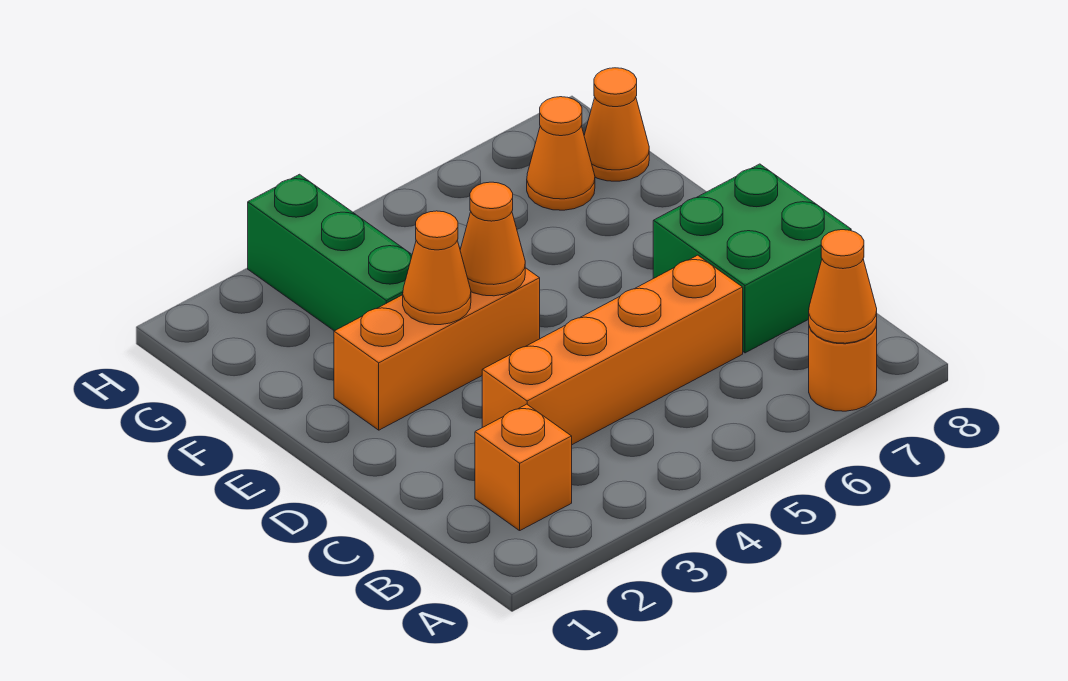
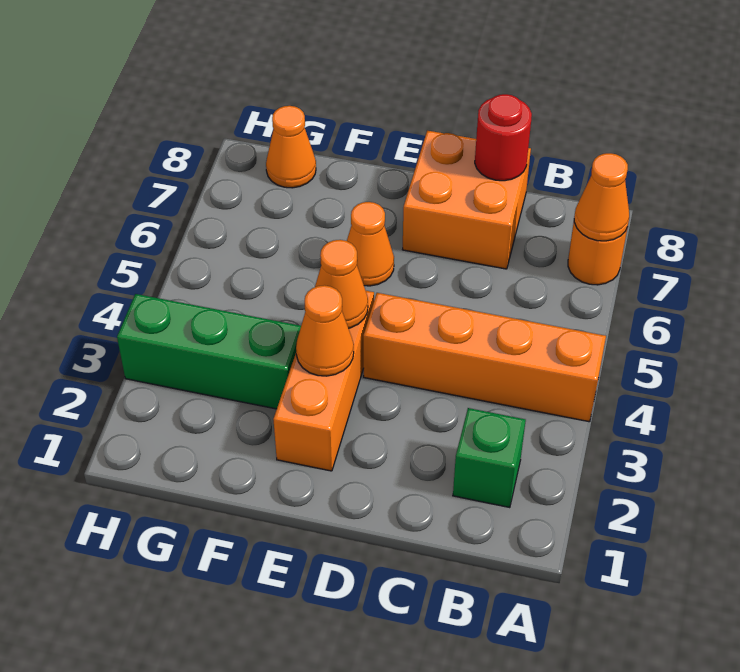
orange brick B2 level 1 -> green brick B2 level 1
orange brick C3:C6 level 1 -> orange brick A4:D4 level 1
green brick C7:D8 level 1 -> orange brick C7:D8 level 1
none -> red round brick C8 level 2
orange cone G7 level 1 -> orange cone E6 level 1

